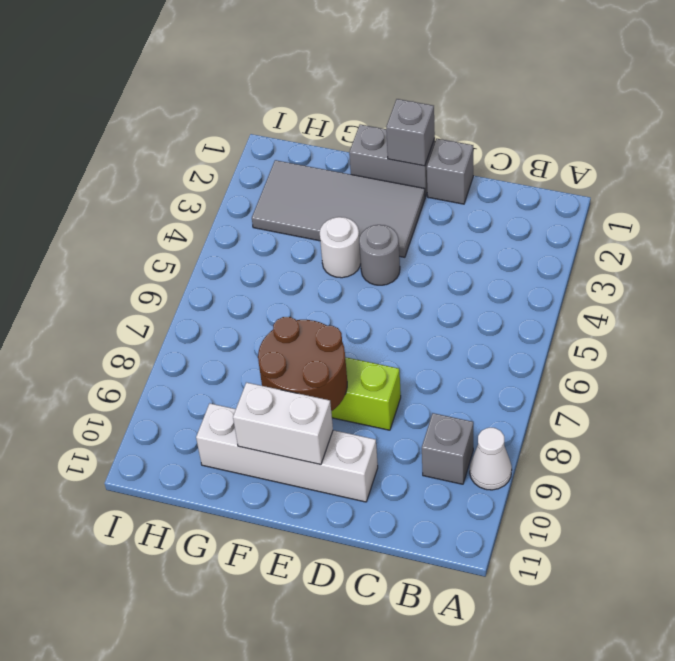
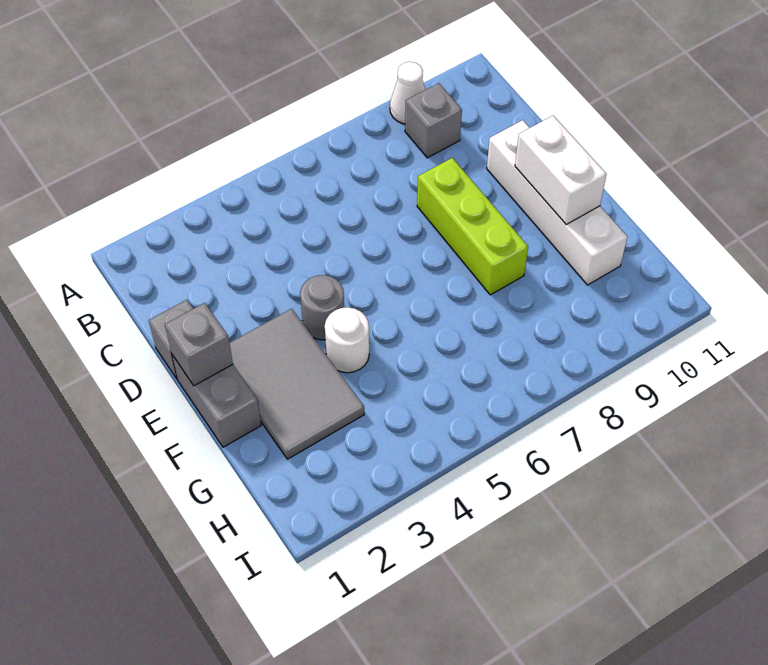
grey tile E2:H3 level 1 -> grey tile E2:G3 level 1
brown round brick E8:F9 level 2 -> none

